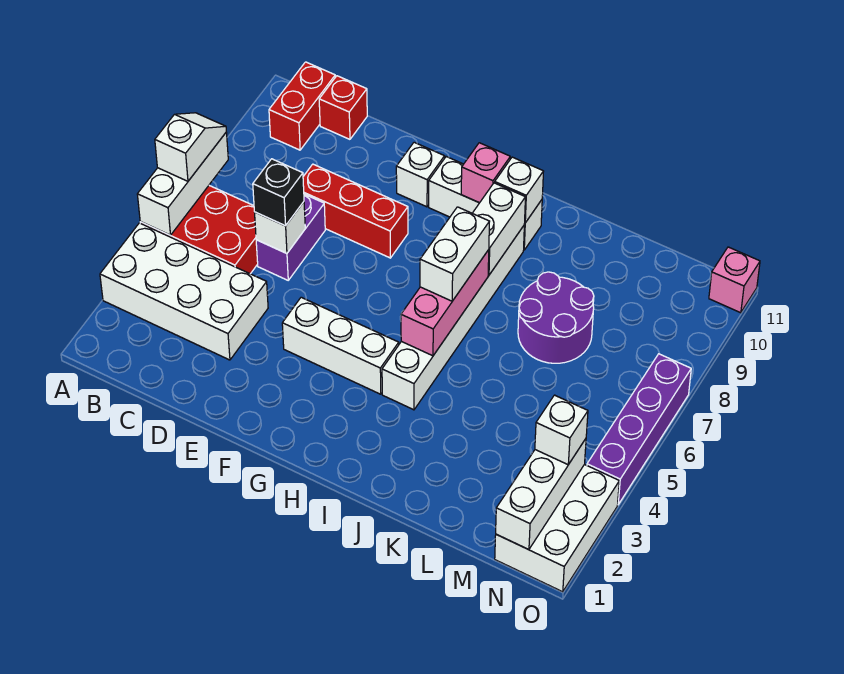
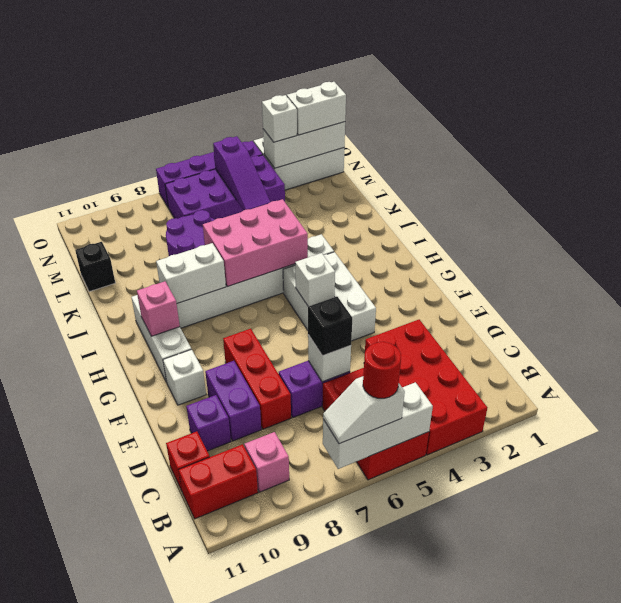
white brick A3:D4 level 1 -> red brick A3:D4 level 1
none -> red round brick A6 level 4
none -> purple brick D9:E9 level 1
none -> purple brick D10 level 1
white brick F4:H4 level 1 -> white brick F4:H5 level 1
pink brick I5:I7 level 2 -> pink brick I5:J7 level 2
white brick I6:I7 level 3 -> white brick N1:N2 level 3
white brick I10 level 2 -> white brick G5 level 2
none -> purple slope L5:N5 level 2 top N
none -> black brick L11 level 1
none -> purple brick M4:N7 level 1
pink brick O11 level 1 -> pink brick B9 level 1

